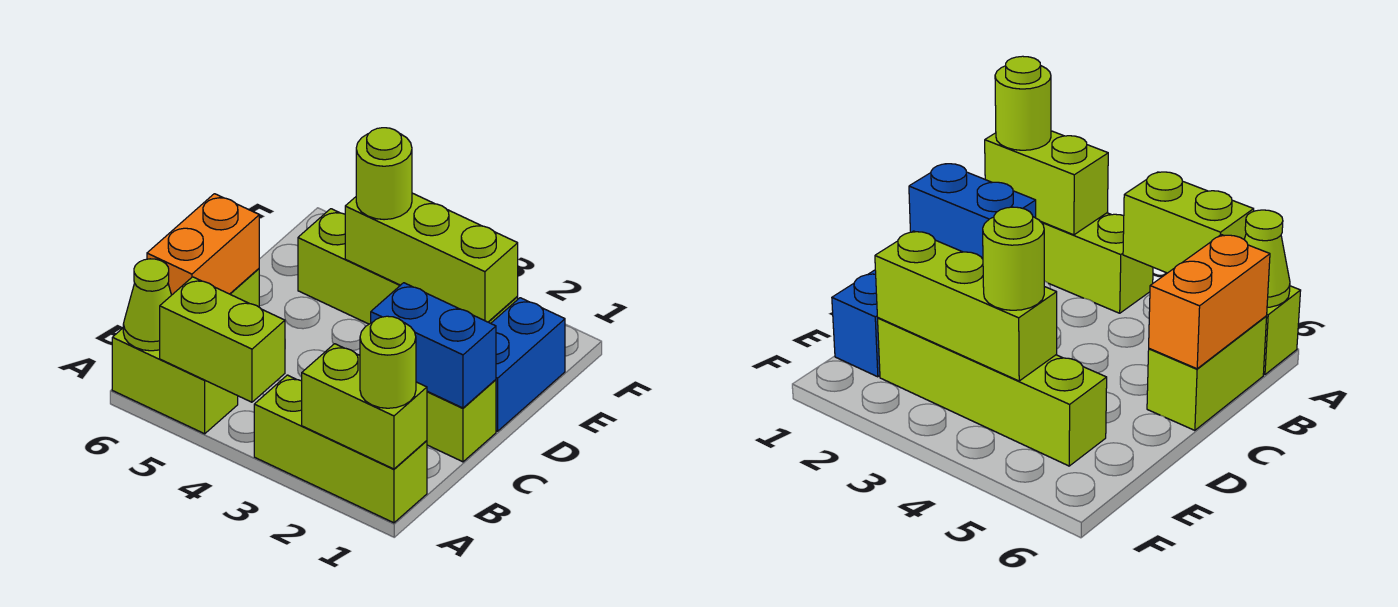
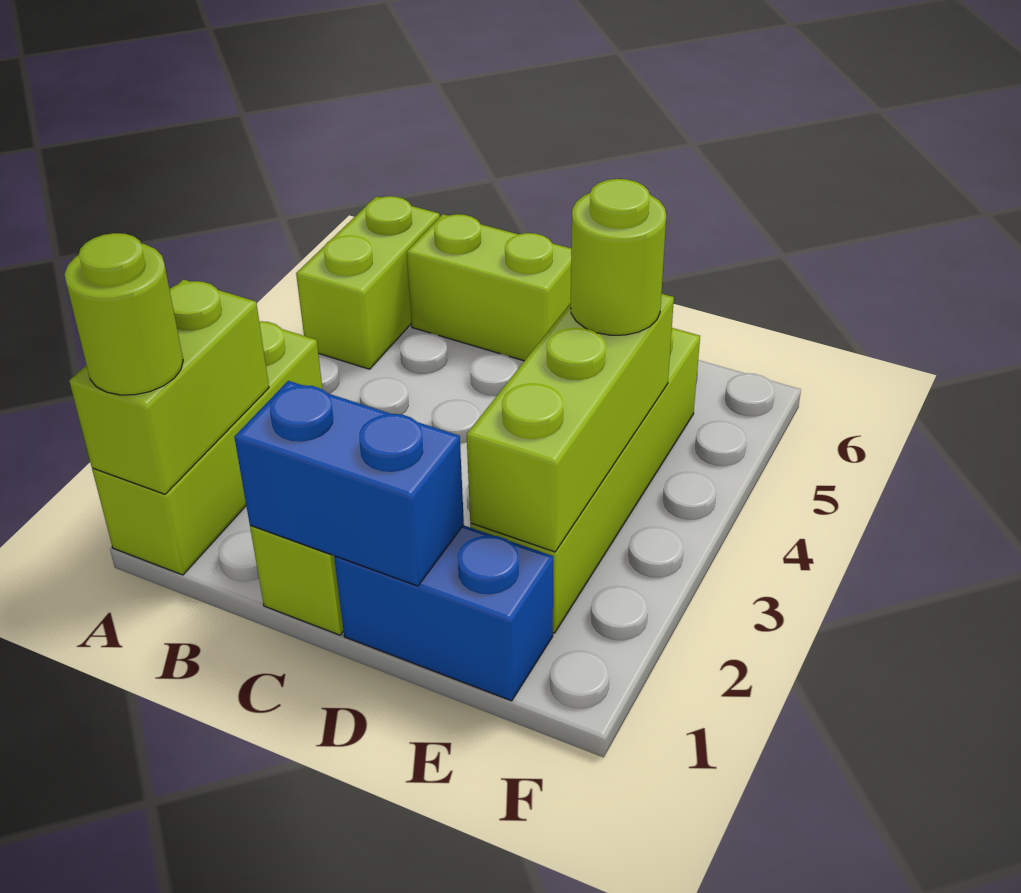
lime brick A4:A5 level 2 -> none
lime cone A6 level 2 -> none
orange brick B6:C6 level 2 -> none
blue brick C1:C2 level 2 -> blue brick C1:D1 level 2

